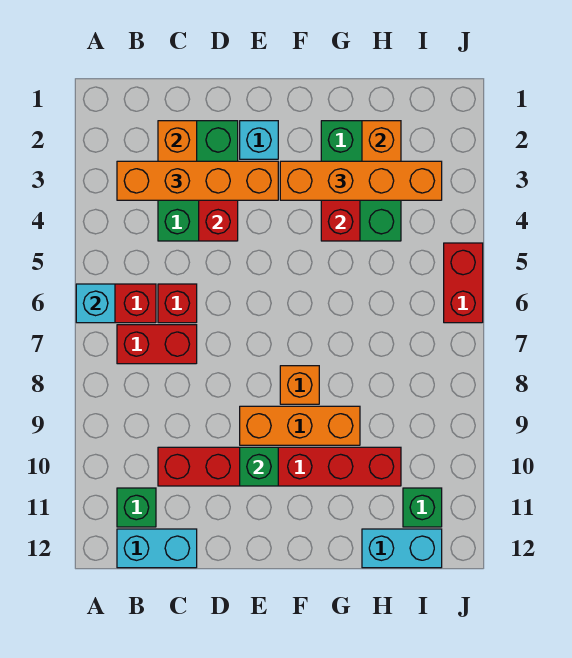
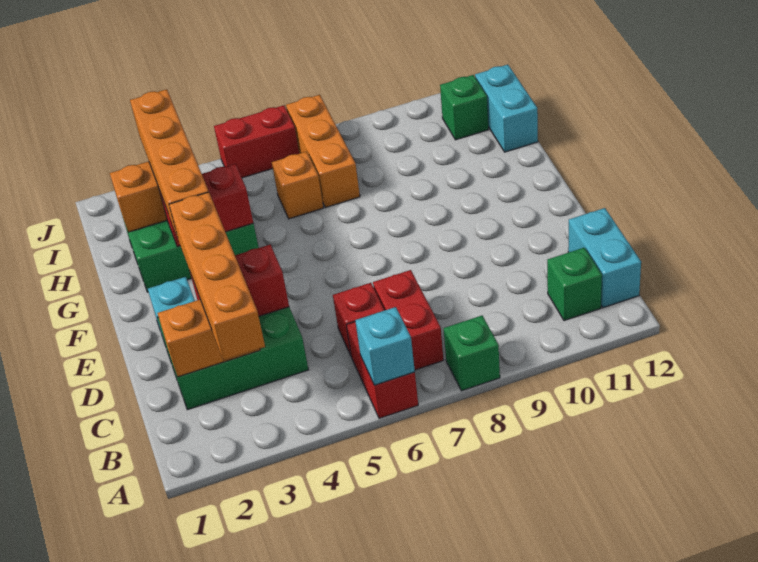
red brick C10:H10 level 1 -> none
orange brick E9:G9 level 1 -> orange brick H7:J7 level 1
green brick E10 level 2 -> green brick A8 level 1
orange brick F8 level 1 -> orange brick H6 level 1

